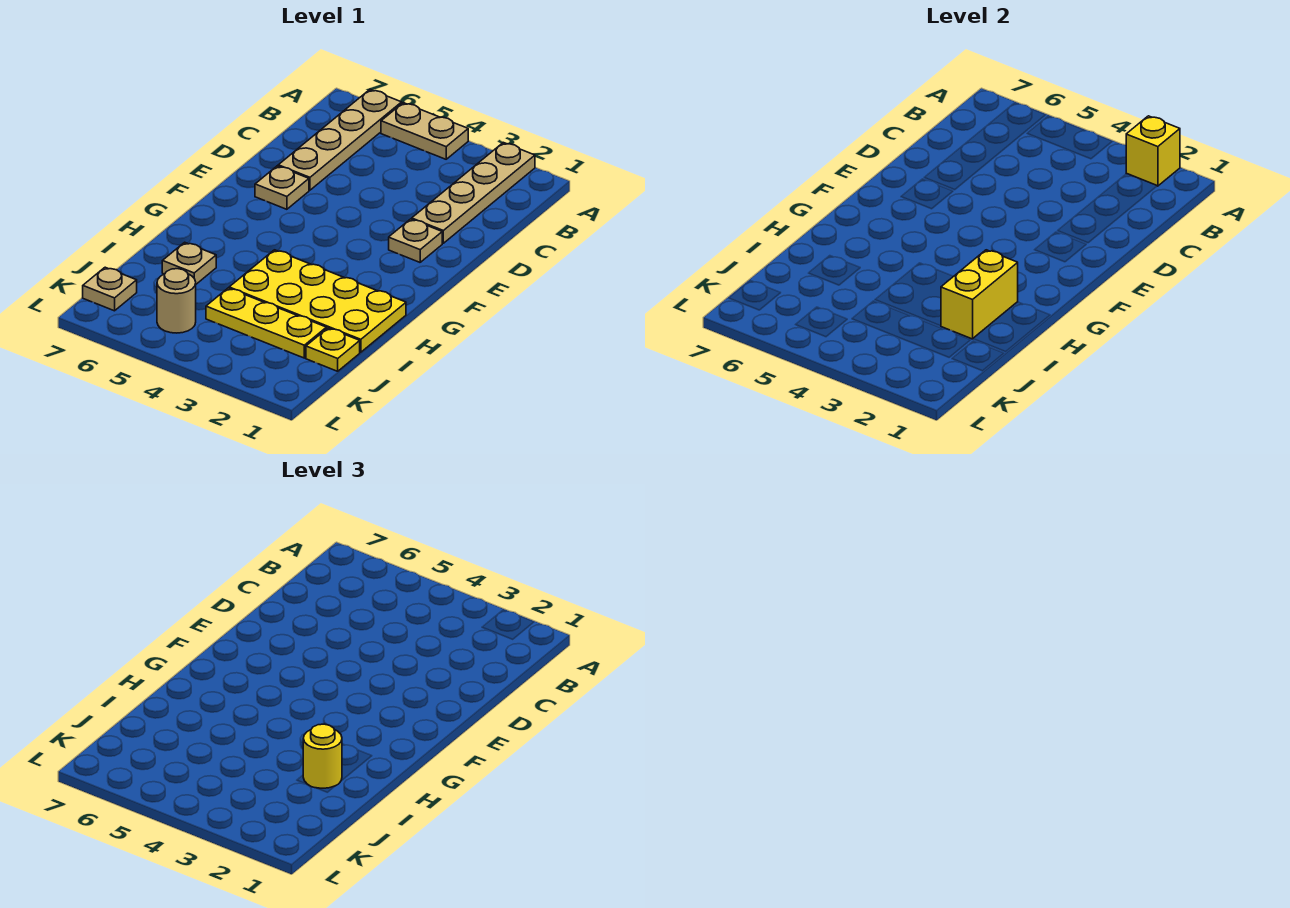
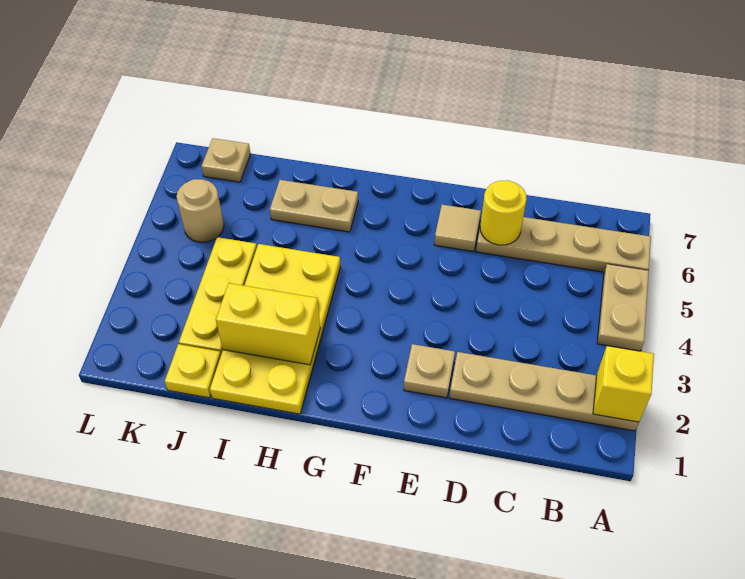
tan plate E6 level 1 -> tan tile E6 level 1
yellow round brick I2 level 3 -> yellow round brick D6 level 2
tan plate I6 level 1 -> tan plate H6:I6 level 1

